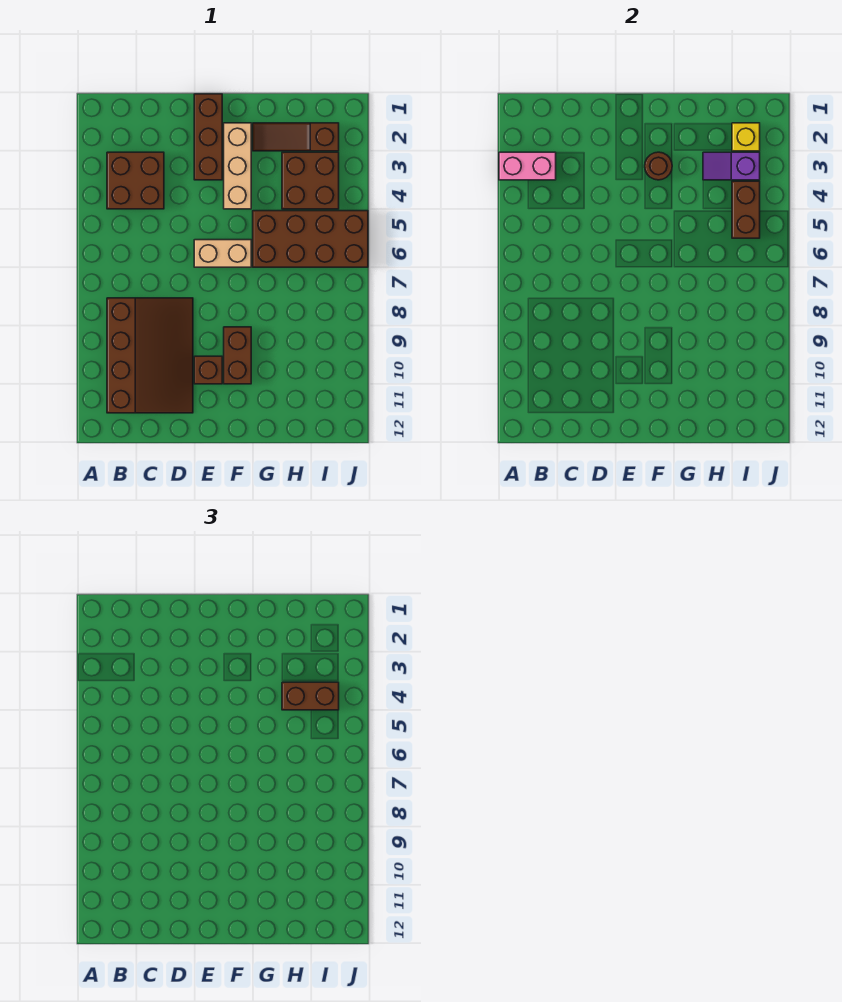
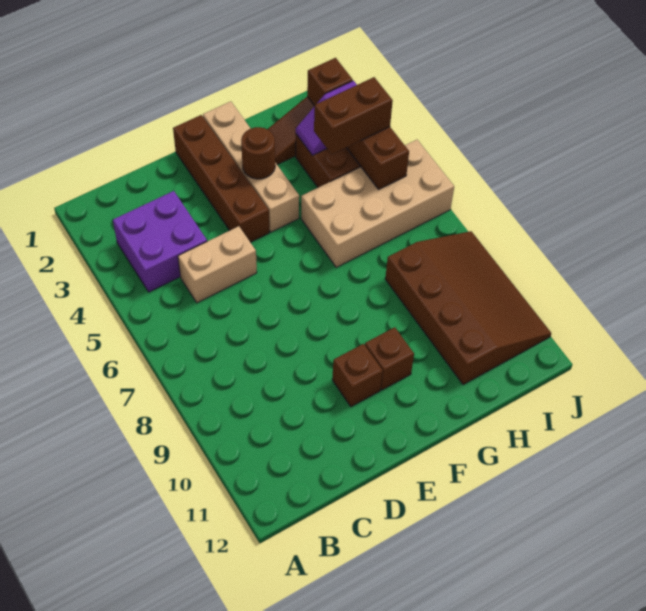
pink brick A3:B3 level 2 -> none
brown brick B3:C4 level 1 -> purple brick B3:C4 level 1
brown slope B8:D11 level 1 top B -> brown slope H8:J11 level 1 top H
brown brick E1:E3 level 1 -> brown brick E1:E4 level 1
tan brick E6:F6 level 1 -> tan brick C5:D5 level 1
tan brick F2:F4 level 1 -> tan brick F1:F4 level 1
brown brick F9:F10 level 1 -> brown brick F10 level 1
brown brick G5:J6 level 1 -> tan brick G5:J6 level 1
yellow brick I2 level 2 -> brown brick I2 level 2

